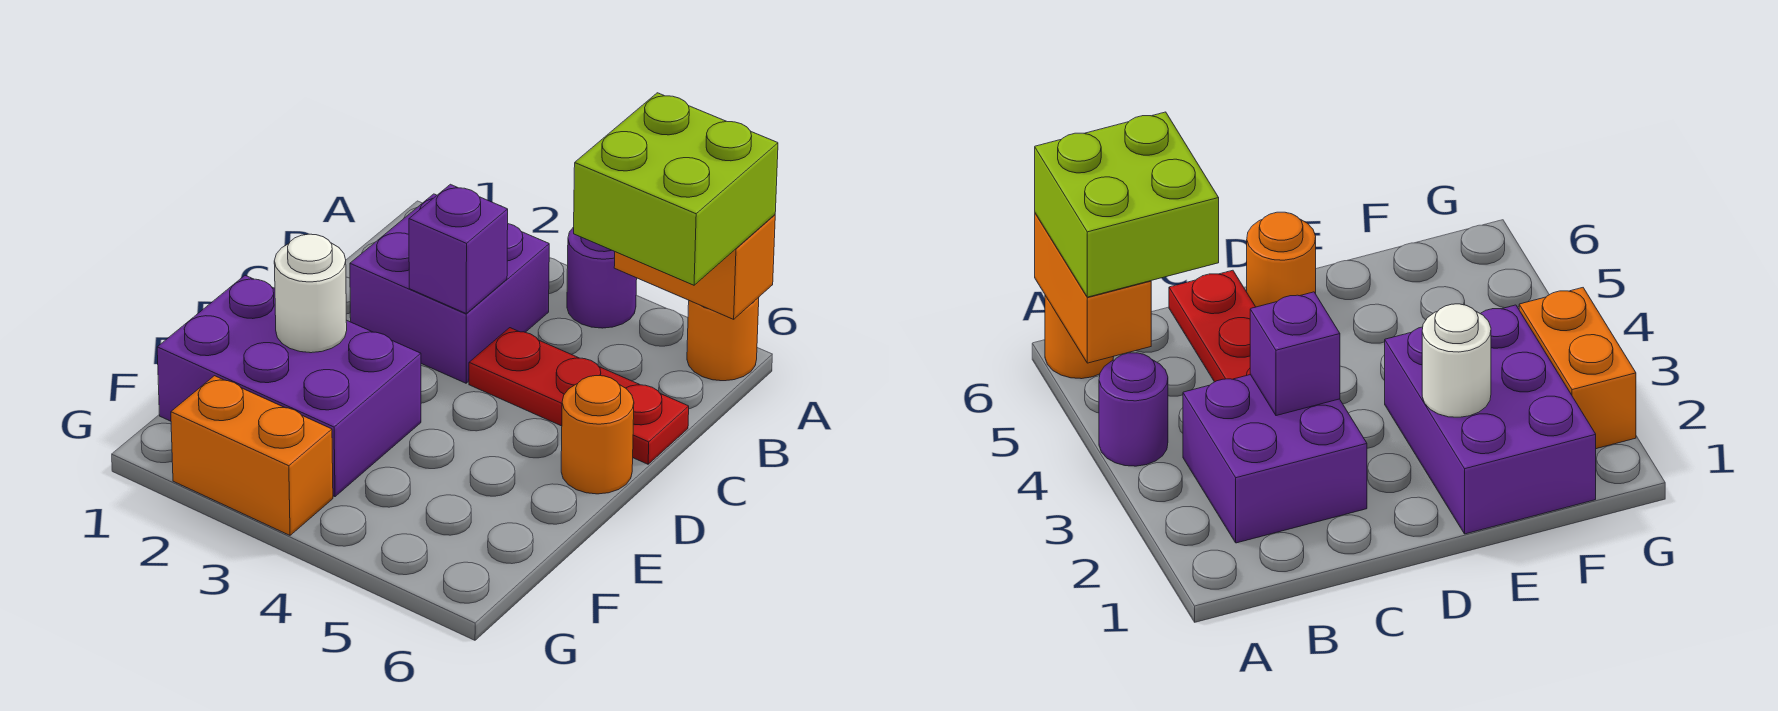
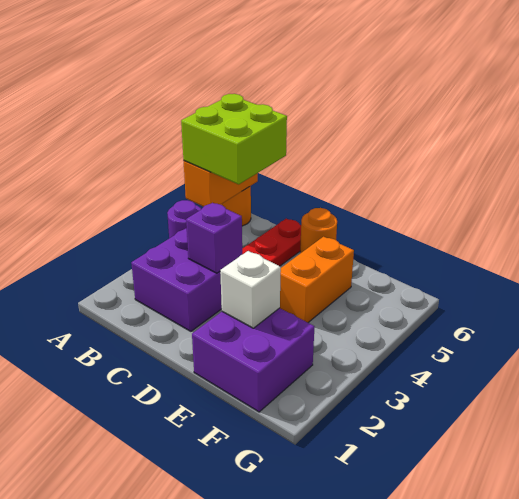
purple brick E1:F3 level 1 -> purple brick E1:F2 level 1
white round brick E2 level 2 -> white brick E2 level 2
orange brick G2:G3 level 1 -> orange brick E4:E5 level 1

